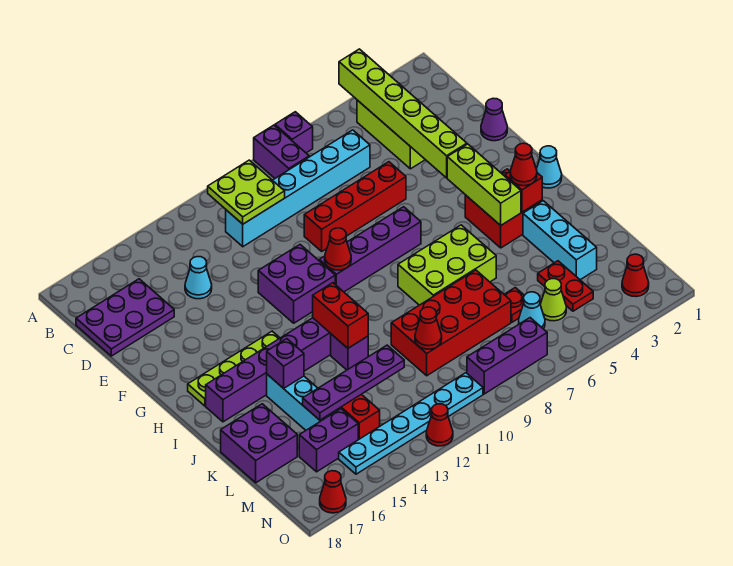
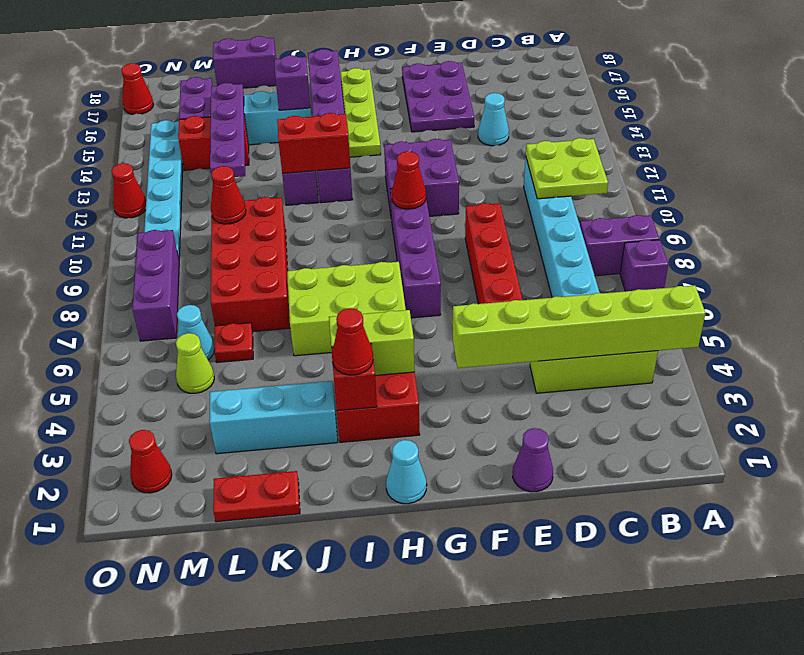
purple plate C16:D18 level 1 -> purple plate E15:F17 level 1
lime brick G4:I4 level 2 -> lime brick H4:I4 level 2
lime brick I6:J8 level 1 -> lime brick H6:J7 level 1
purple brick K17:L18 level 1 -> purple brick K18:L18 level 1
red plate L4:M4 level 1 -> red plate K1:L1 level 1

